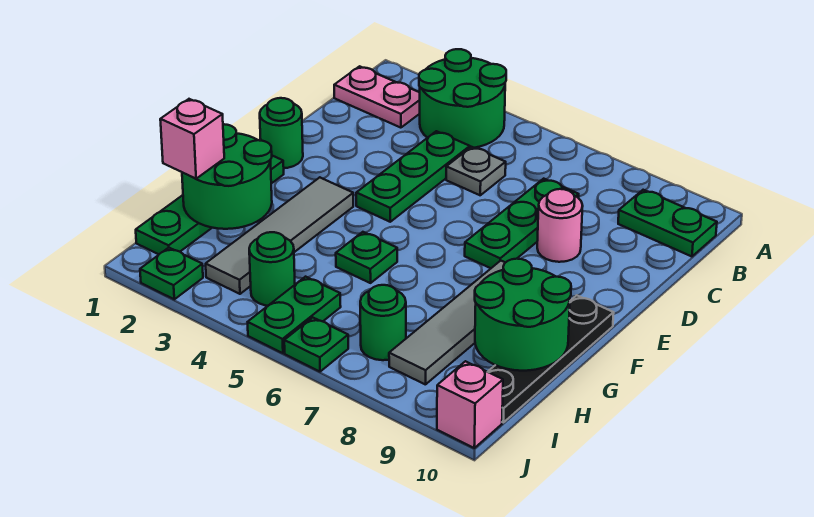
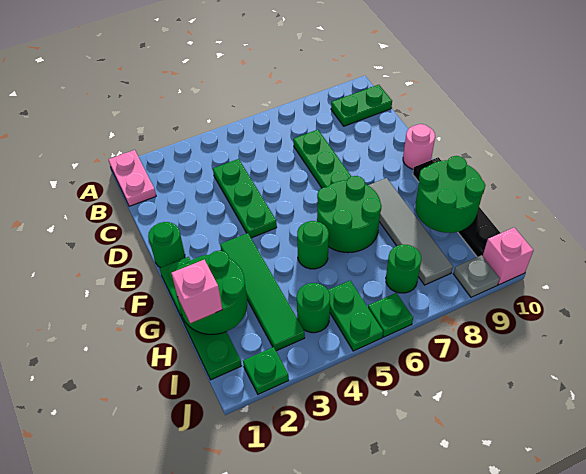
green round brick A3:B4 level 1 -> green round brick F6:G7 level 1
pink plate B1:B2 level 1 -> pink plate A1:B1 level 1
grey plate C5 level 1 -> grey plate J9 level 1
pink round brick D8 level 1 -> pink round brick E10 level 1
grey tile F3:I3 level 1 -> green tile F3:I3 level 1
green plate G5 level 1 -> green round brick G5 level 1

